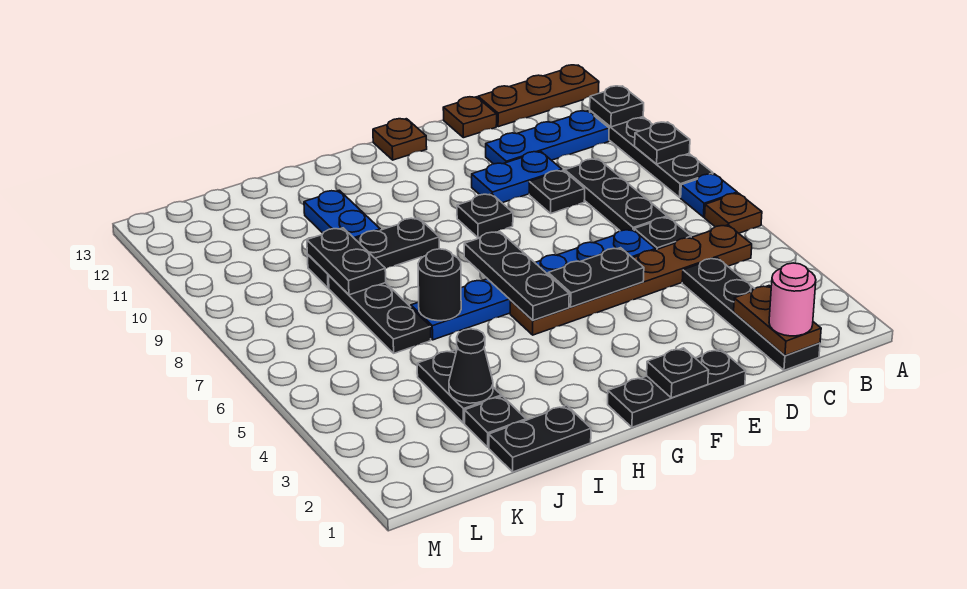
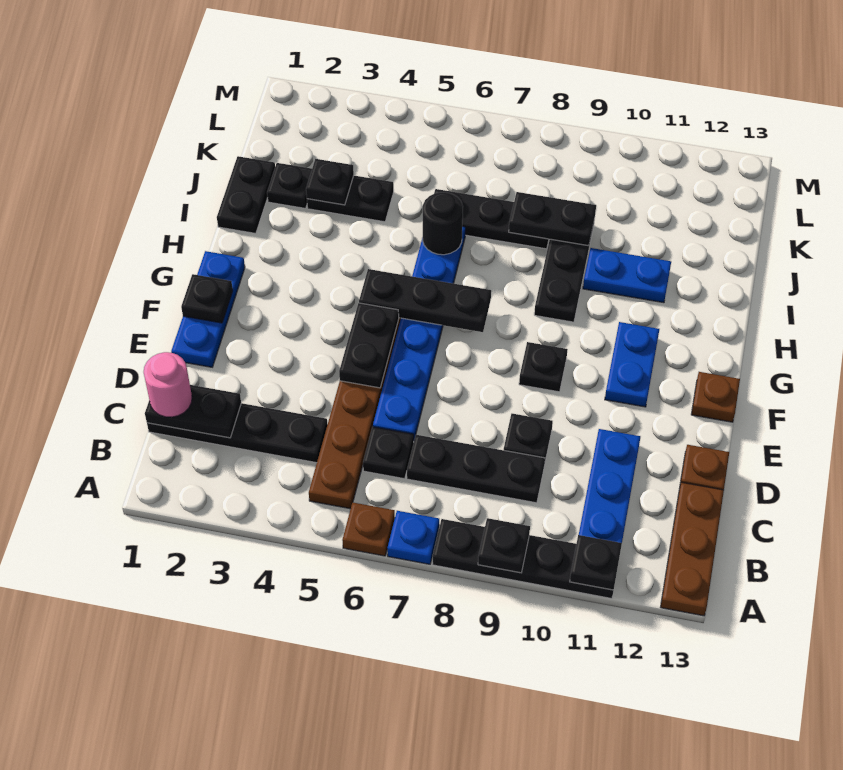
brown plate C1:C2 level 2 -> black plate C1:C2 level 2
blue plate D10:E10 level 1 -> blue plate F11:G11 level 1
black plate E1:G1 level 1 -> blue plate E1:G1 level 1
black cone J3 level 2 -> black plate J3 level 2

